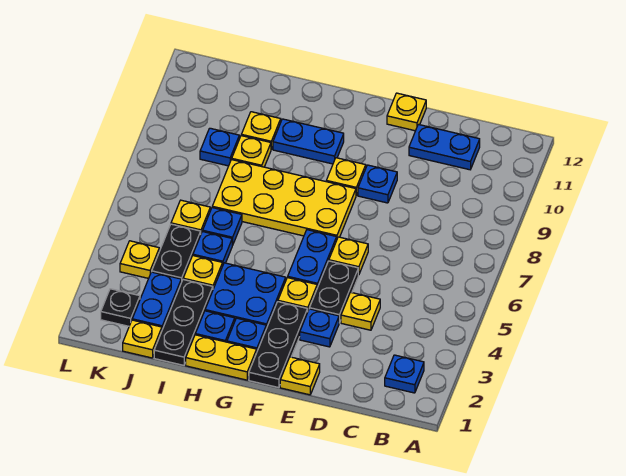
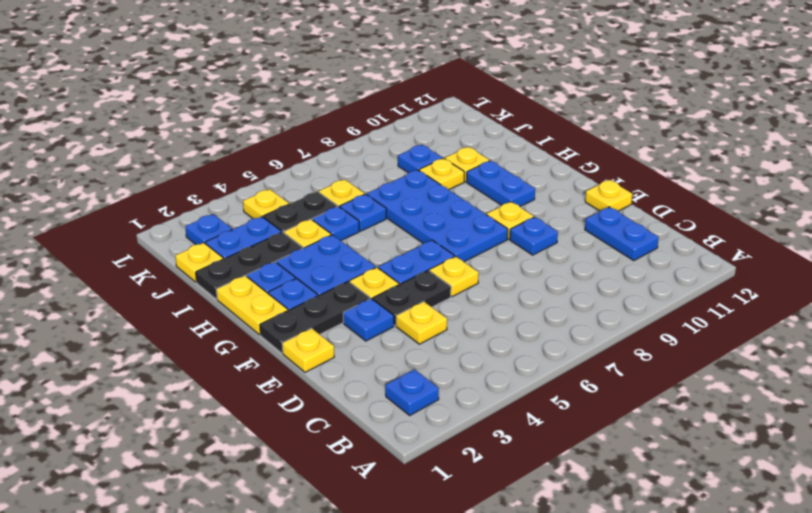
yellow plate F7:I8 level 1 -> blue plate F7:I8 level 1
black plate K2 level 1 -> blue plate K2 level 1

